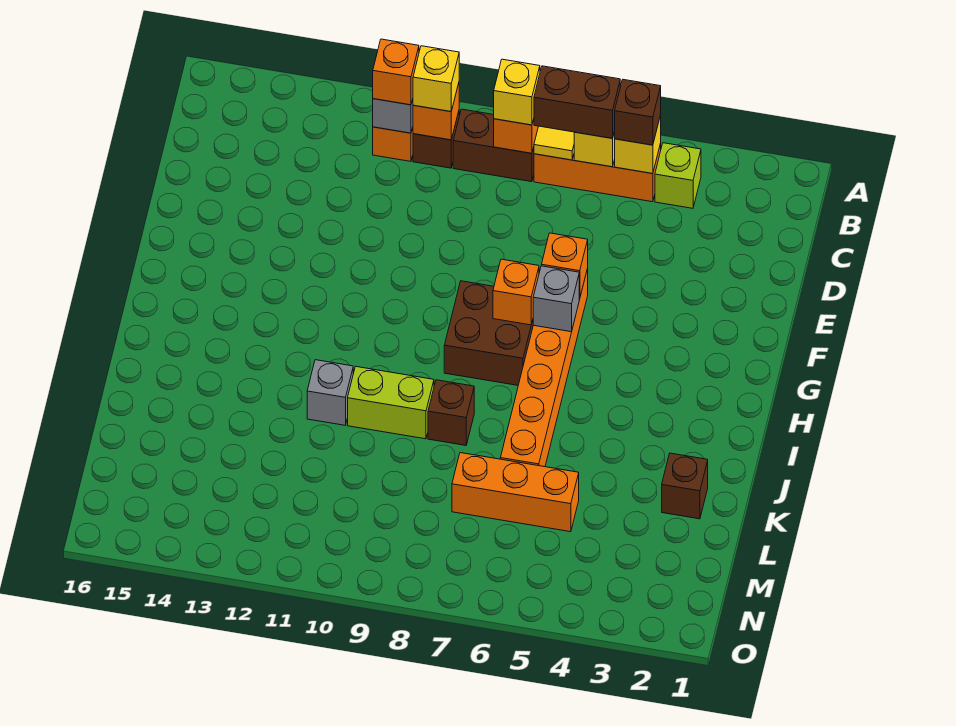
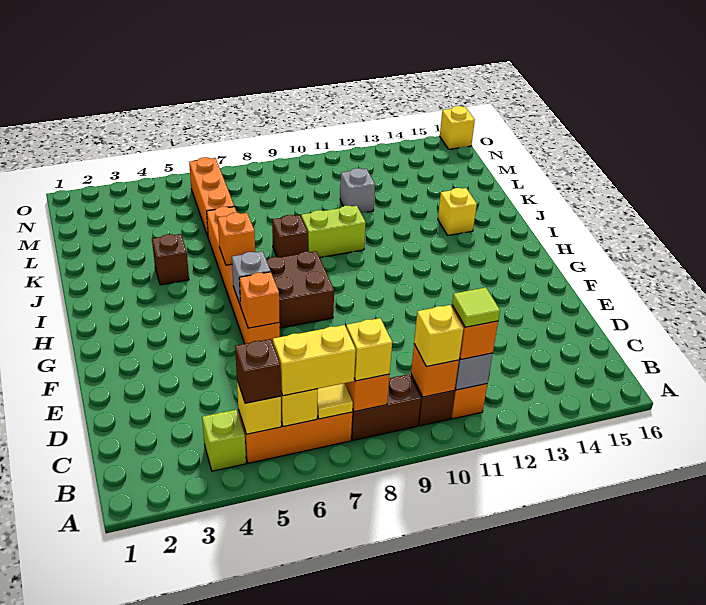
brown brick B6:B7 level 3 -> yellow brick B6:B7 level 3
none -> lime tile B11 level 4
orange brick G7 level 2 -> orange brick I6 level 2
grey brick J11 level 1 -> grey brick L11 level 1
none -> yellow brick J14 level 1
brown brick K2 level 1 -> brown brick J4 level 1
orange brick L5:L7 level 1 -> orange brick L6:N6 level 1
none -> yellow brick O16 level 1

